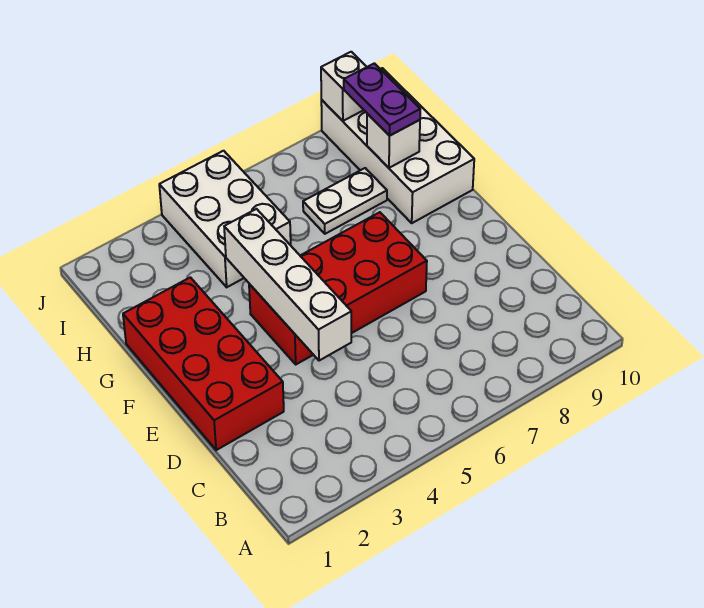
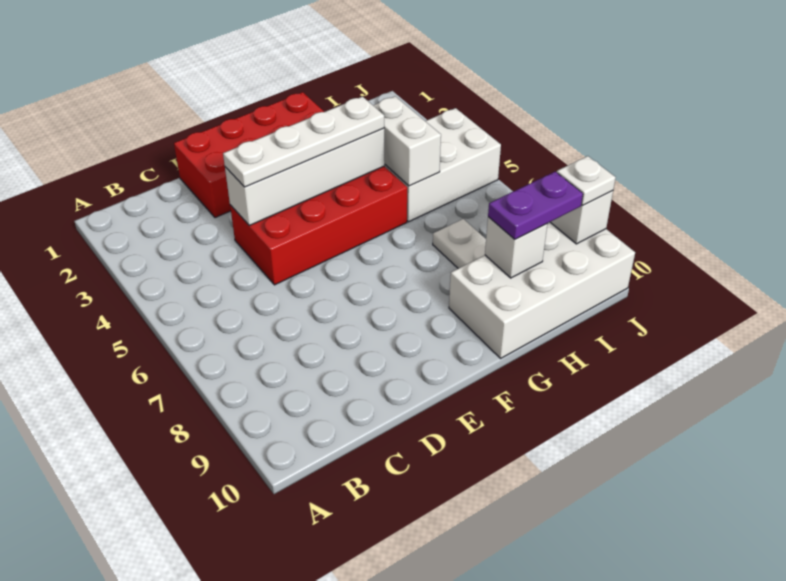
none -> white plate D4:G4 level 3
red brick E4:F7 level 1 -> red brick D4:G5 level 1
none -> white brick H4:H5 level 2
none -> white plate J9 level 3

